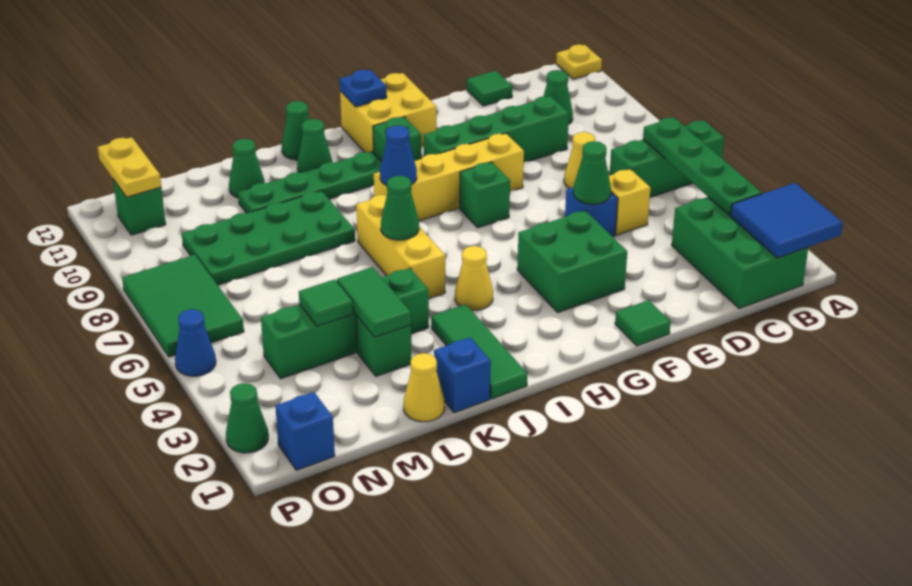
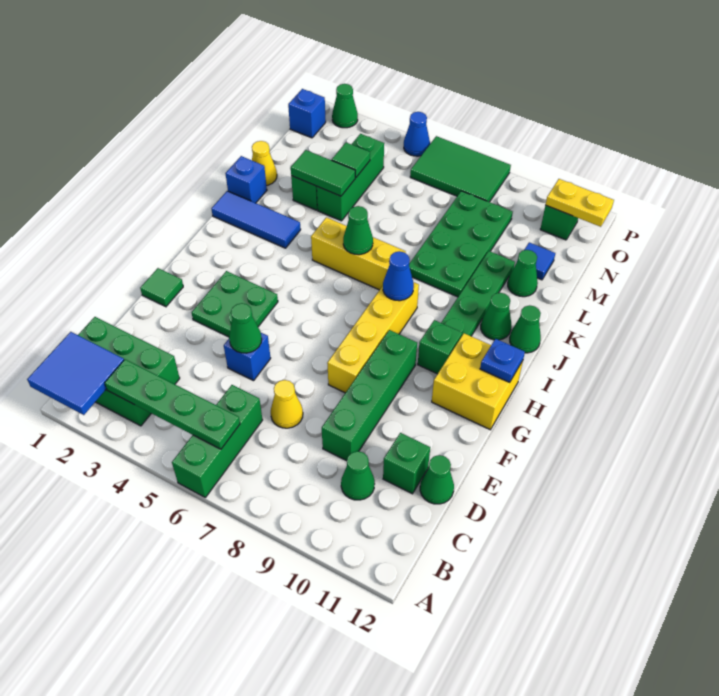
yellow plate A12 level 1 -> none
yellow brick D5 level 1 -> none
green tile D12 level 1 -> green cone D12 level 1
green brick F3:G4 level 1 -> green plate F3:G4 level 1
green brick G7 level 1 -> green brick D11 level 1
yellow cone I4 level 1 -> none
green tile J1:J3 level 1 -> blue tile J1:J3 level 1
green brick K4:N4 level 1 -> green brick L4:N4 level 1
none -> blue tile M11 level 1

